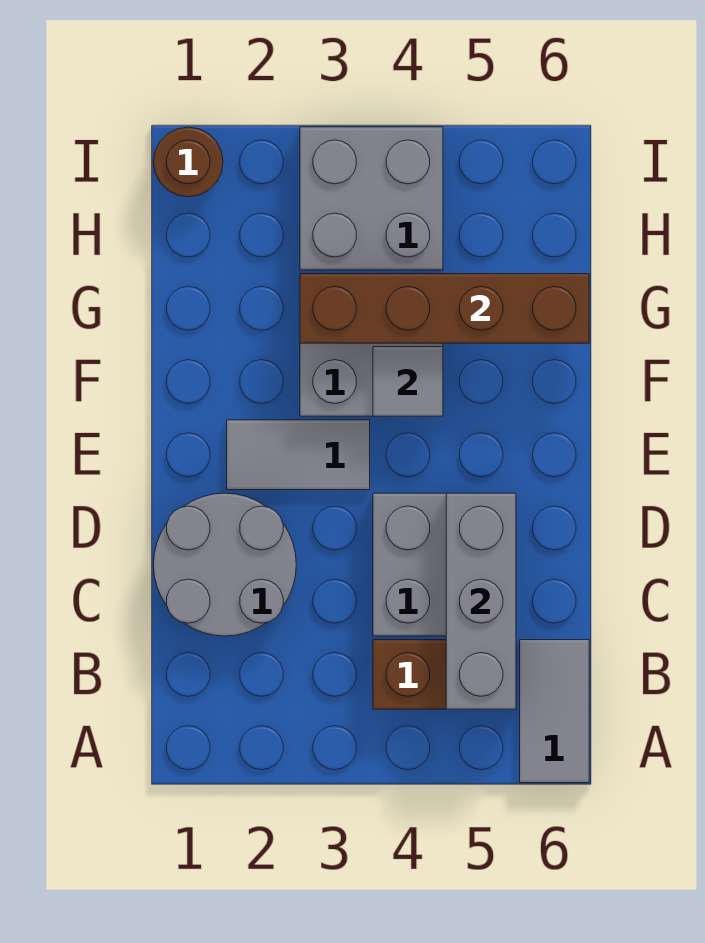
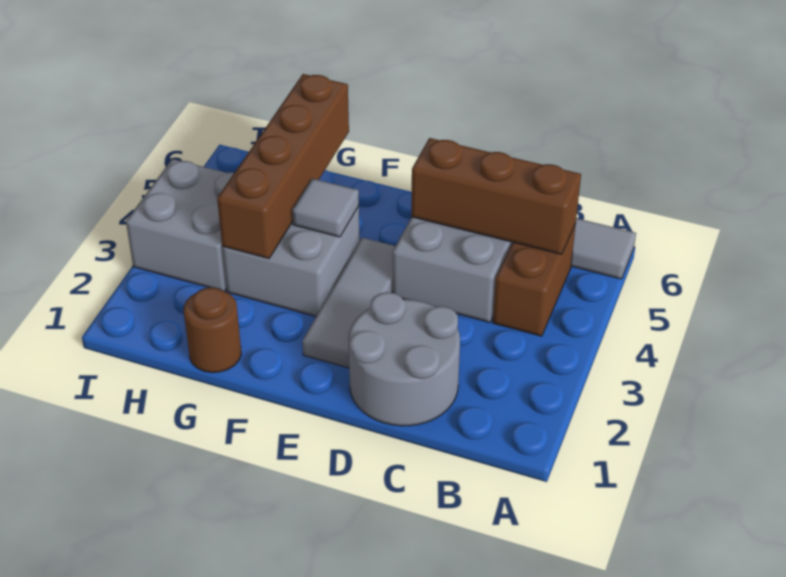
grey brick B5:D5 level 2 -> brown brick B5:D5 level 2
grey tile E2:E3 level 1 -> grey tile E2:E4 level 1
brown round brick I1 level 1 -> brown round brick G1 level 1

